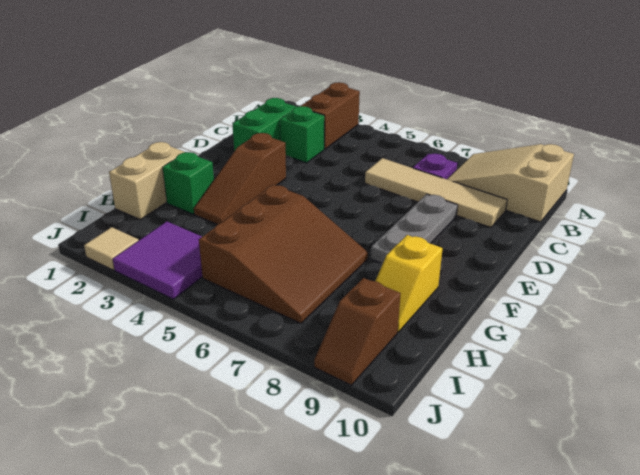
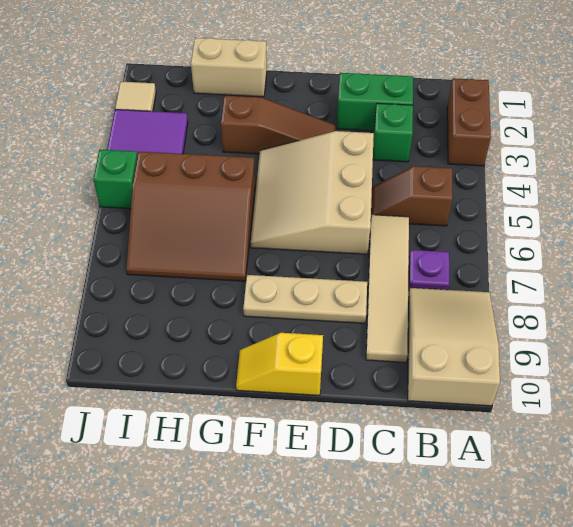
brown brick A3:B3 level 1 -> brown brick A2:A3 level 1
none -> tan slope D4:F6 level 1 top D
grey plate D8:F8 level 1 -> tan plate D8:F8 level 1
brown slope E3:G3 level 1 top E -> brown slope E3:G3 level 1 top G
green brick G2 level 1 -> green brick J5 level 1
yellow slope G9:H9 level 1 top G -> yellow slope E10:F10 level 1 top E
brown slope I9:J9 level 1 top I -> brown slope B5:C5 level 1 top B

